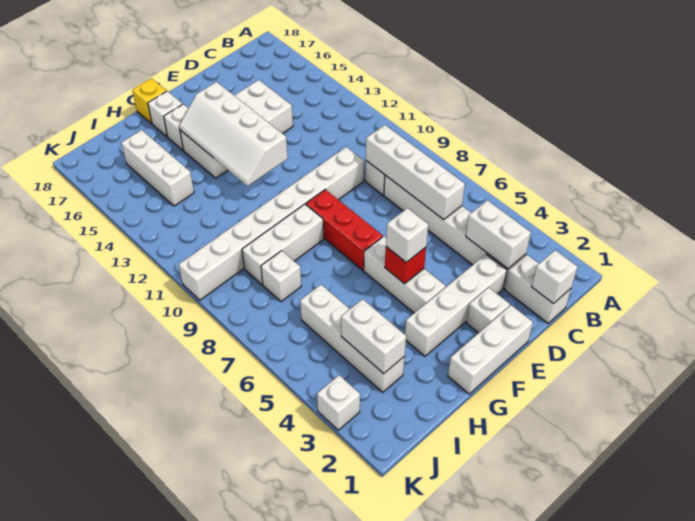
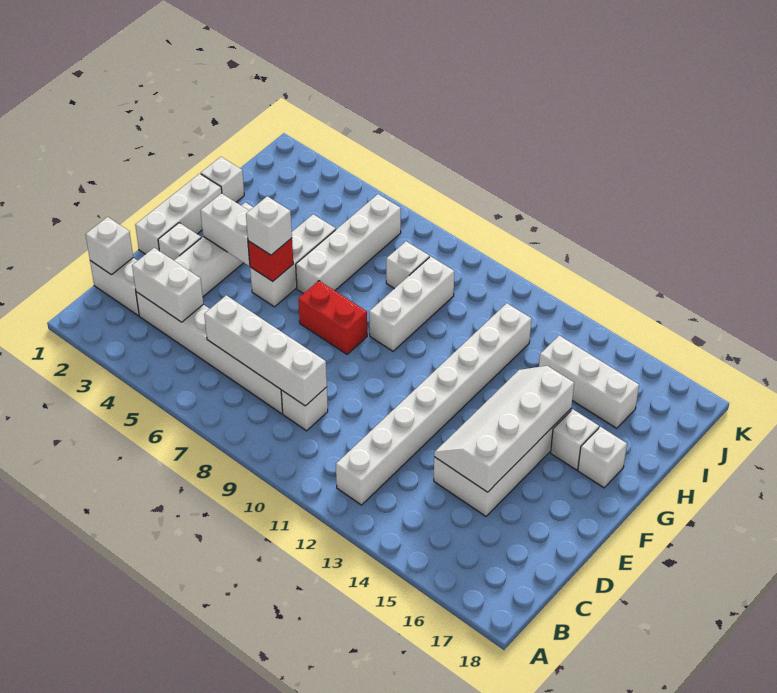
white brick D10:K10 level 1 -> white brick B12:I12 level 1
white brick F4:F6 level 1 -> white brick F5:H5 level 1
red brick F7:F9 level 1 -> red brick F7:F8 level 1
white slope F12:G15 level 2 top F -> white slope D14:G15 level 2 top 15
yellow brick G18 level 1 -> none
white brick I3:I6 level 1 -> white brick G6:J6 level 1
white brick I3:I4 level 2 -> white brick F3:F4 level 2
white brick K3 level 1 -> white brick H1 level 1

